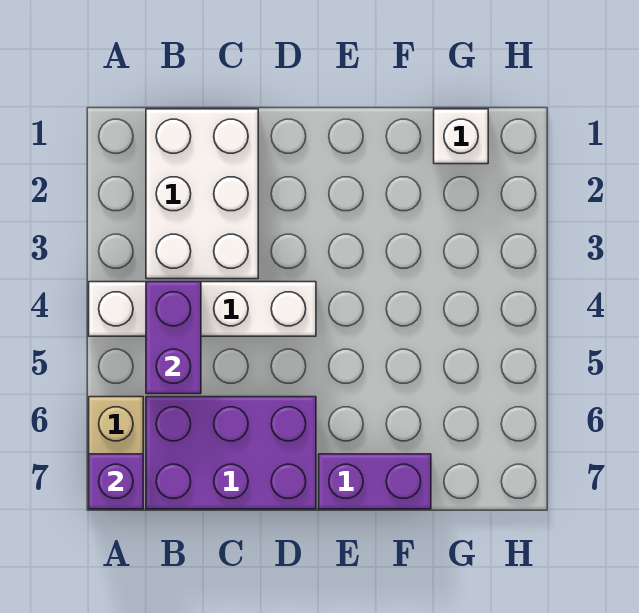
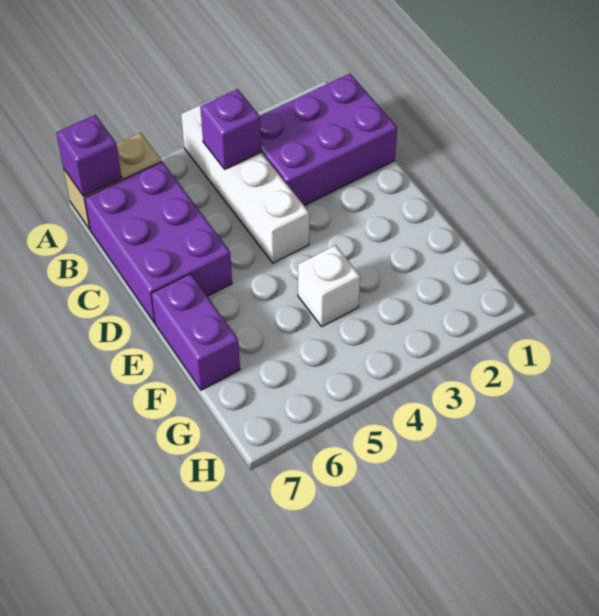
white brick B1:C3 level 1 -> purple brick B1:C3 level 1
purple brick B4:B5 level 2 -> purple brick B4 level 2
white brick G1 level 1 -> white brick F4 level 1

